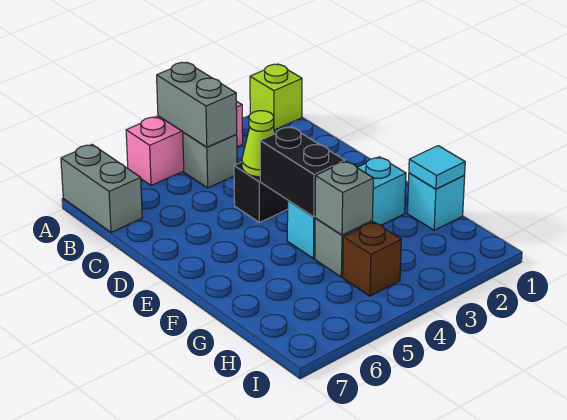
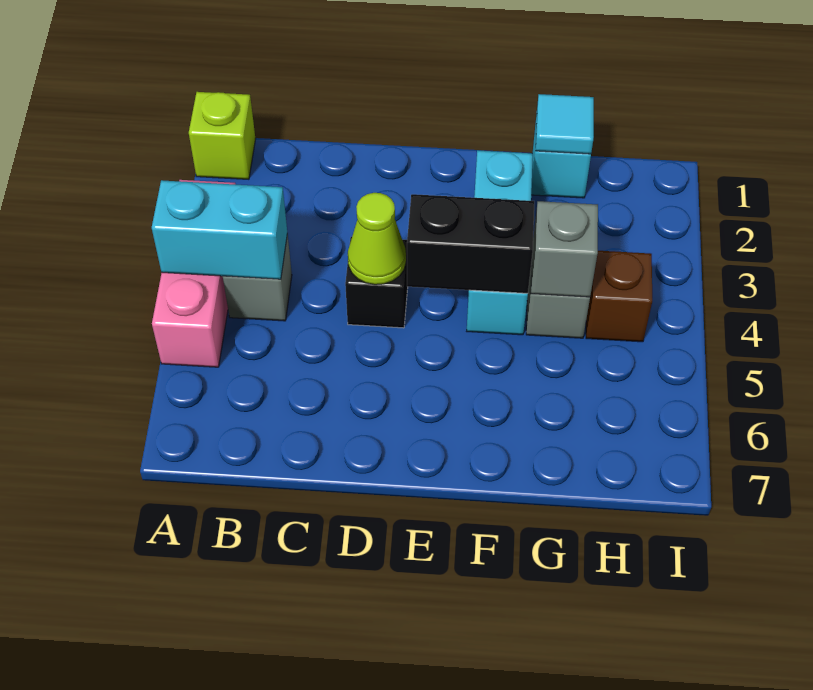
grey brick A4:B4 level 2 -> cyan brick A4:B4 level 2
grey brick A7:B7 level 1 -> none

